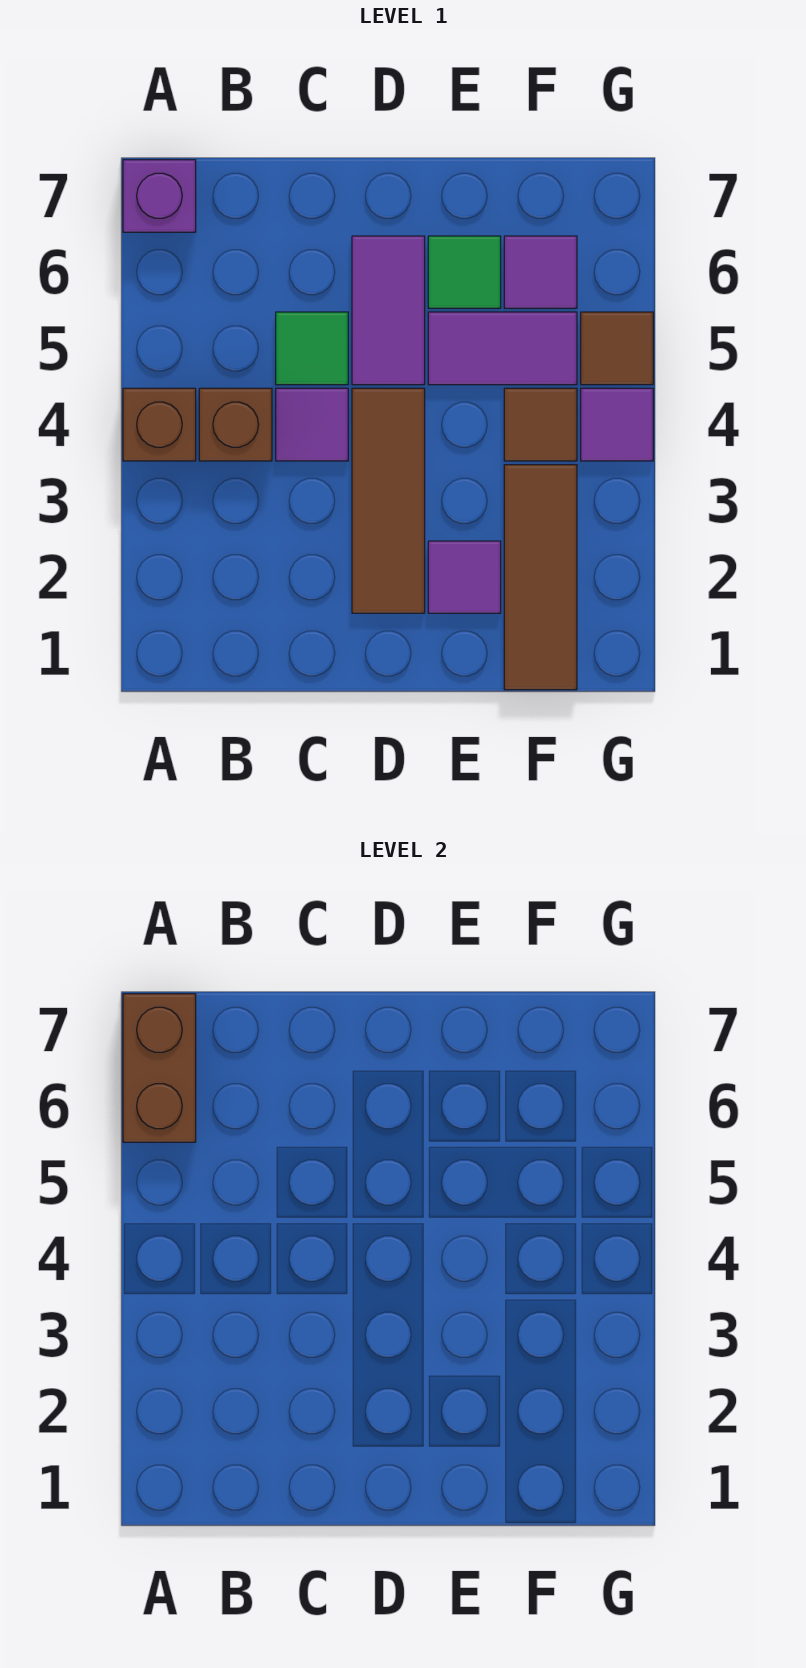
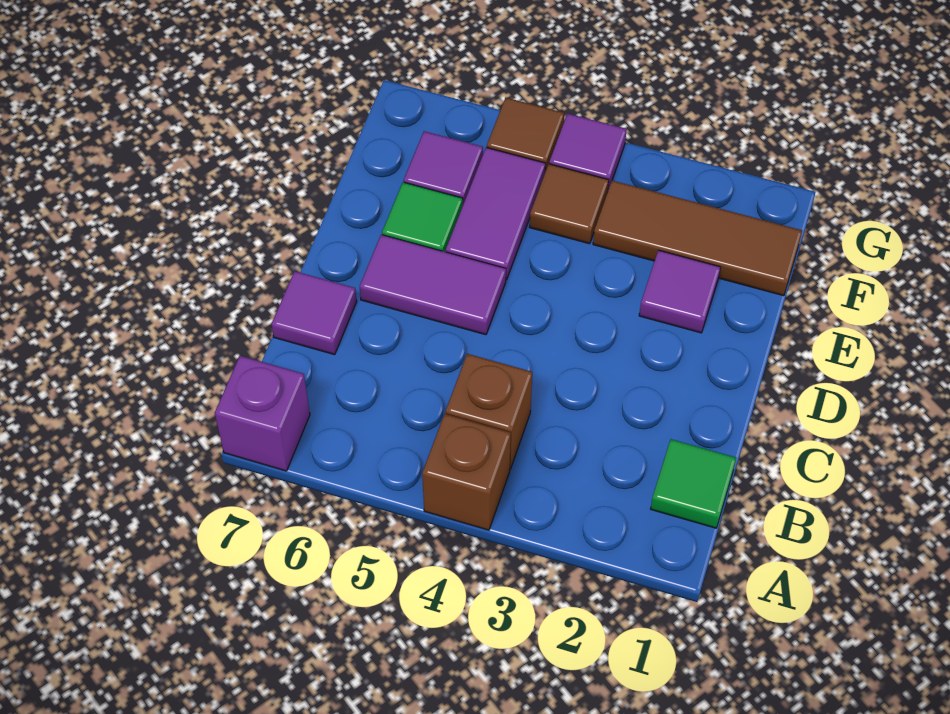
brown brick A6:A7 level 2 -> none
purple tile C4 level 1 -> purple tile C7 level 1
green tile C5 level 1 -> green tile B1 level 1
brown tile D2:D4 level 1 -> none

